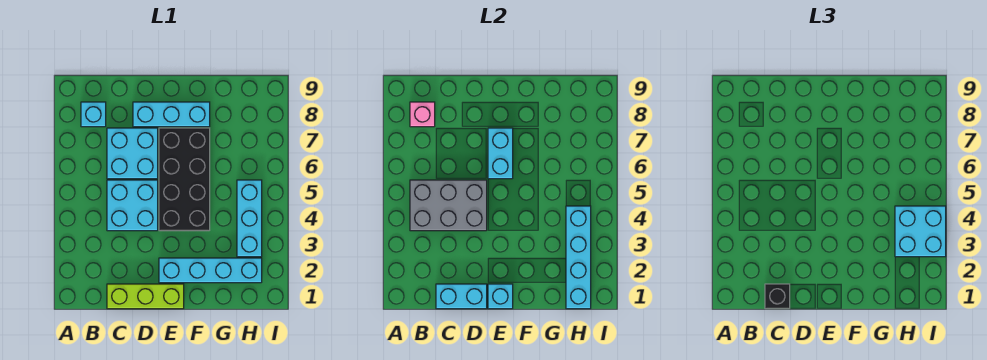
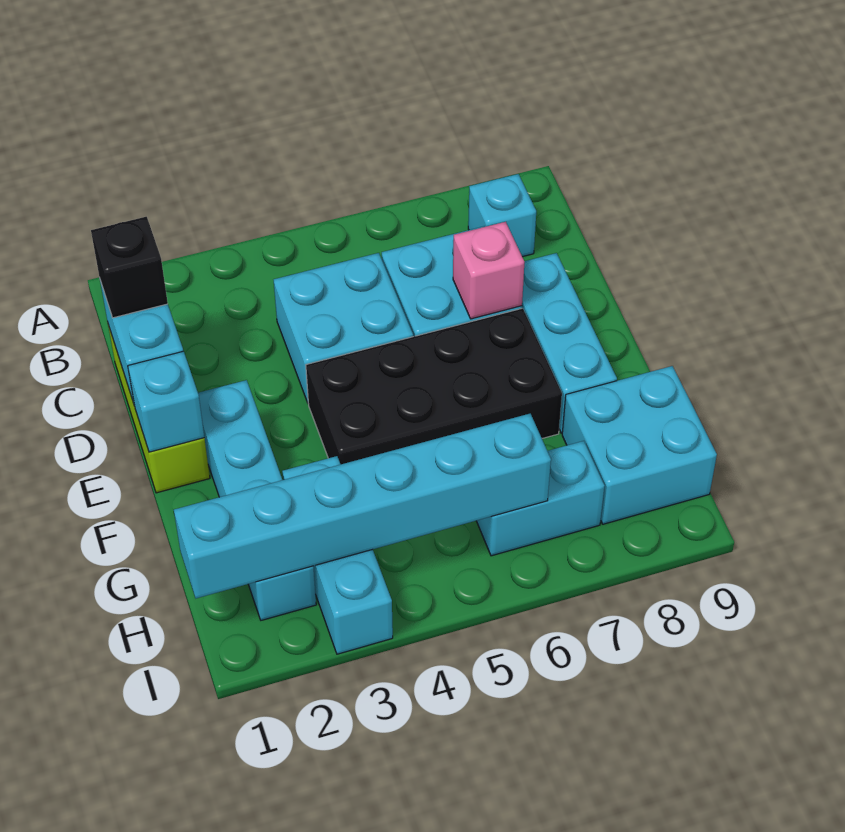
grey brick B4:D5 level 2 -> none
pink brick B8 level 2 -> pink brick D7 level 2
cyan brick E6:E7 level 2 -> cyan brick H6:H7 level 1
cyan brick H1:H4 level 2 -> cyan brick H1:H6 level 2
cyan brick H3:H5 level 1 -> cyan brick G3:I3 level 1
cyan brick H3:I4 level 3 -> cyan brick G8:H9 level 1

